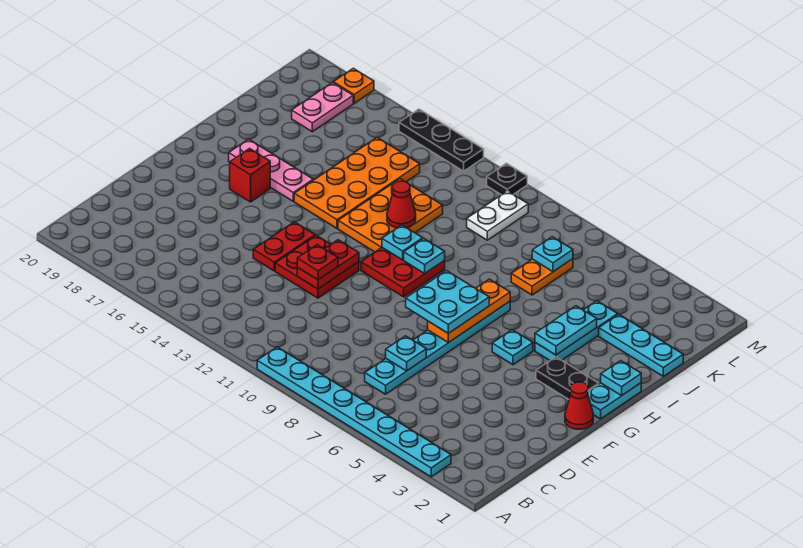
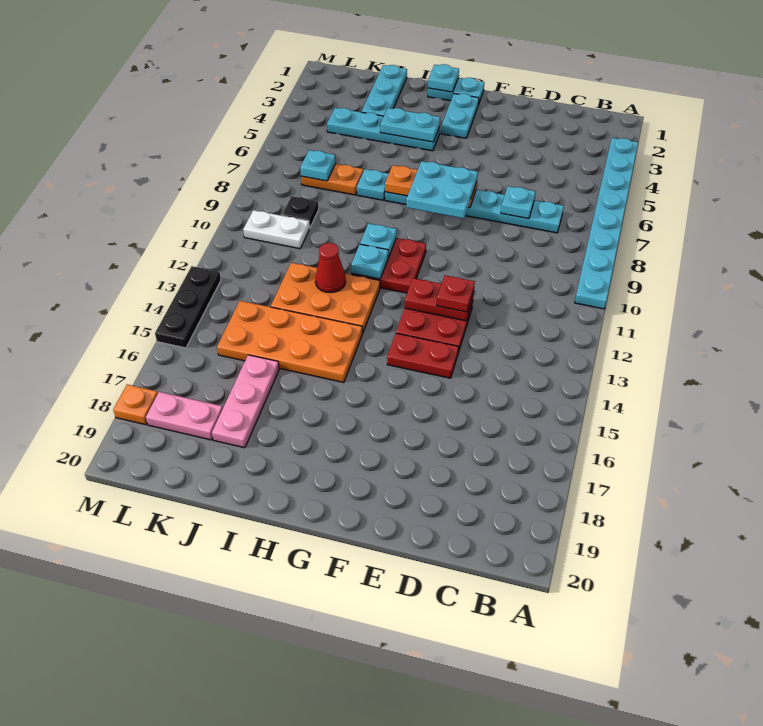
red cone F1 level 1 -> none
black plate G2:G3 level 1 -> cyan plate G2:G3 level 1
cyan plate G5 level 1 -> cyan plate I7 level 1
red brick G17 level 1 -> none
cyan plate H4:J4 level 1 -> cyan plate H4:K4 level 1
pink plate H16:H18 level 1 -> pink plate J16:J18 level 1
black plate M11 level 1 -> black plate K9 level 1

